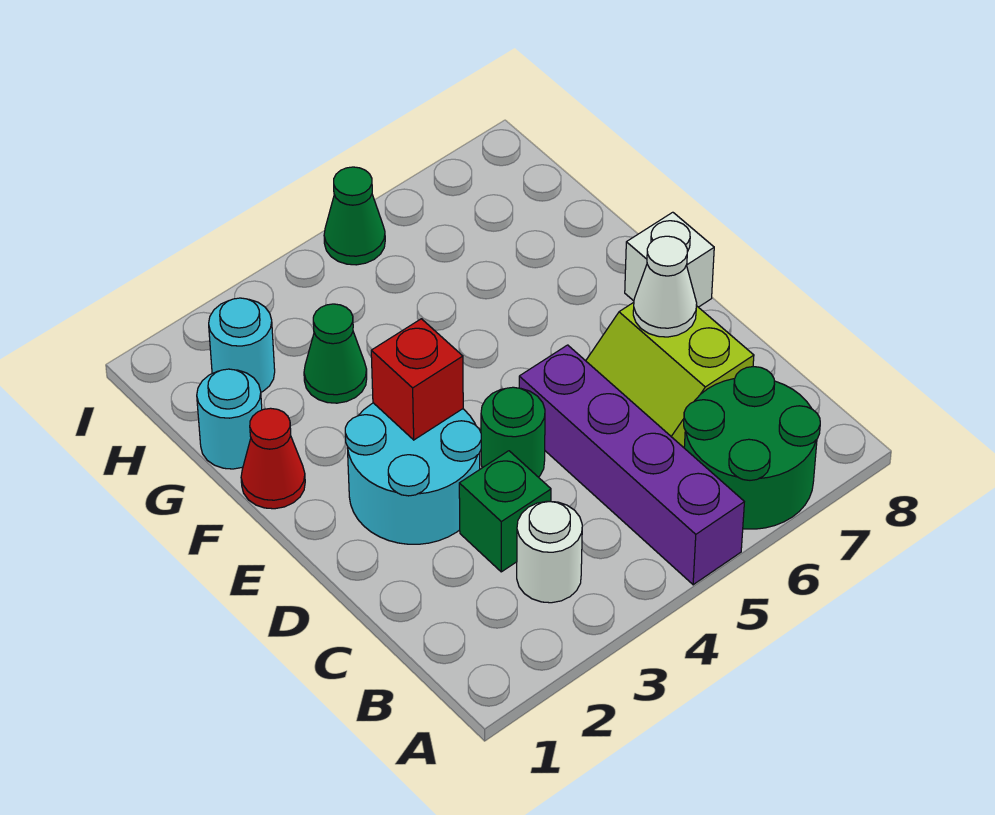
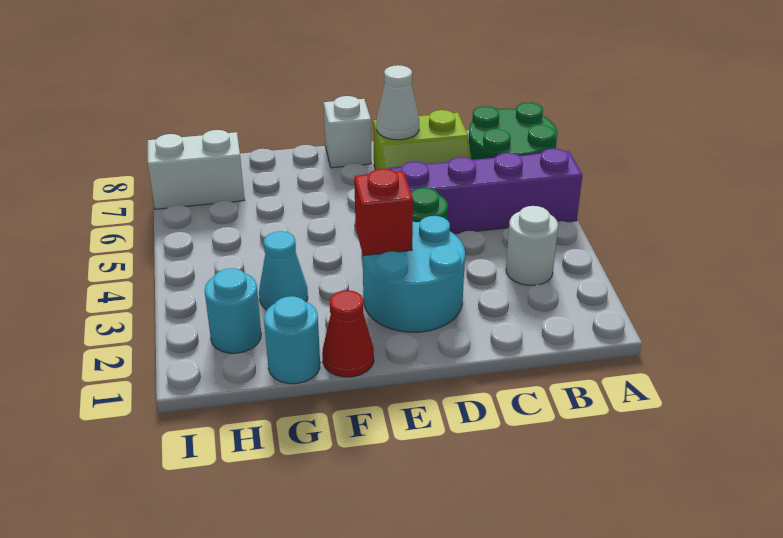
green brick C3 level 1 -> none
green cone G3 level 1 -> cyan cone G3 level 1
none -> white brick H7:I7 level 1
green cone I5 level 1 -> none

